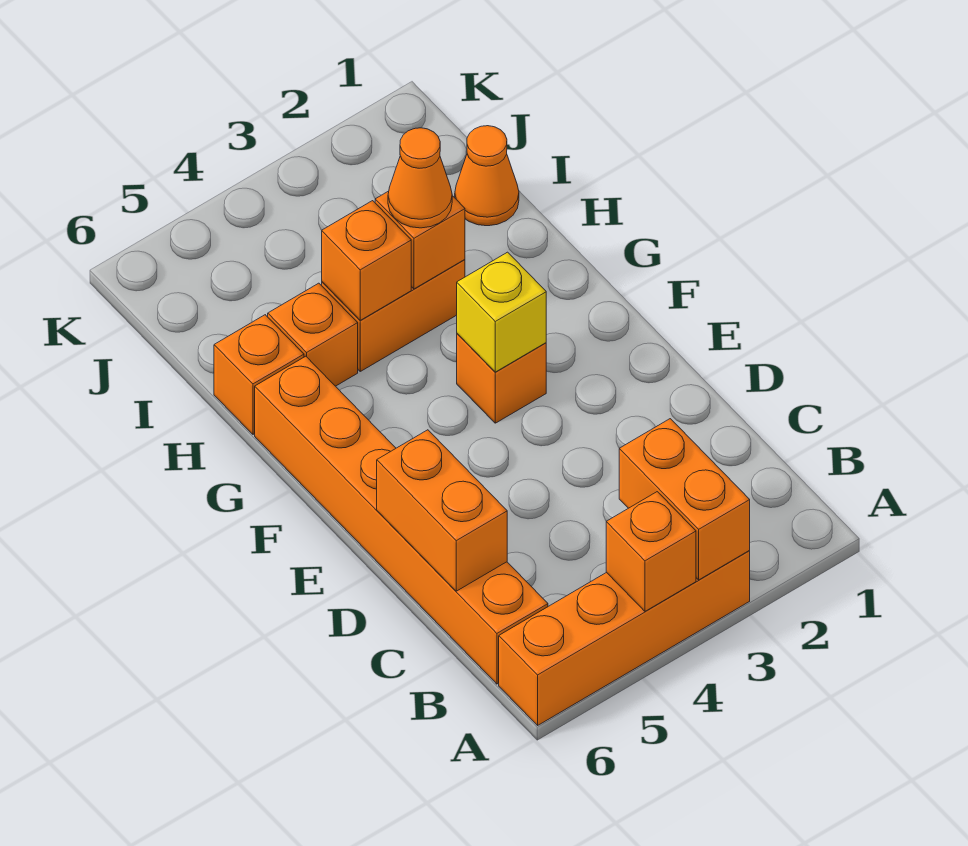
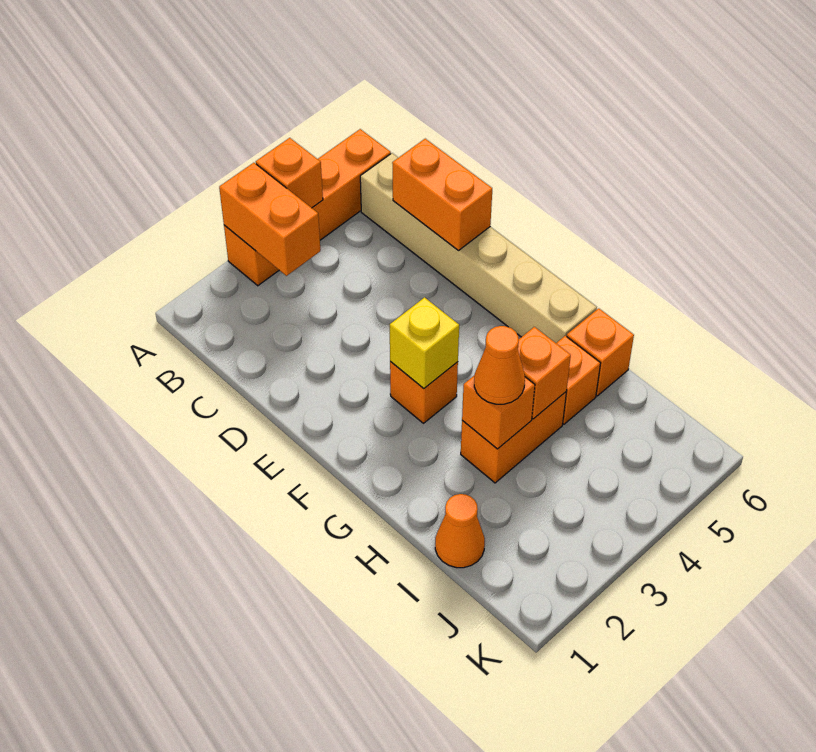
orange brick B6:G6 level 1 -> tan brick B6:G6 level 1

